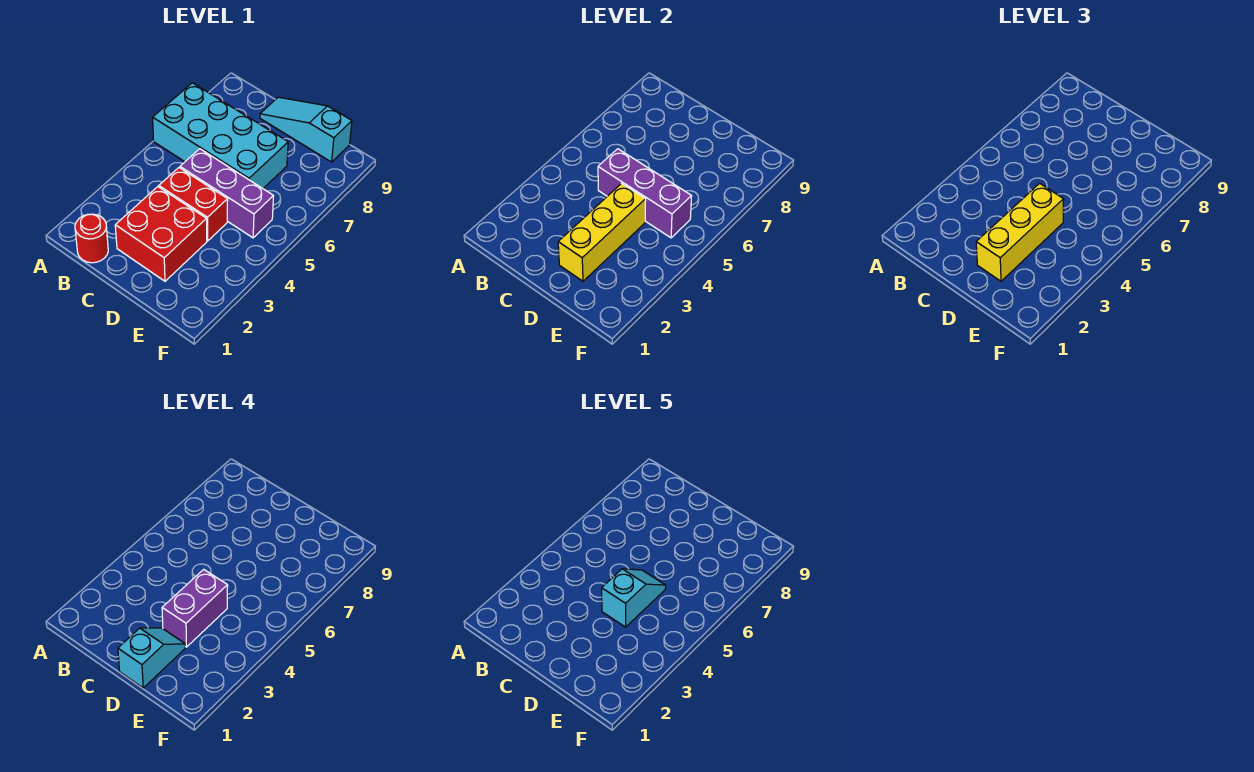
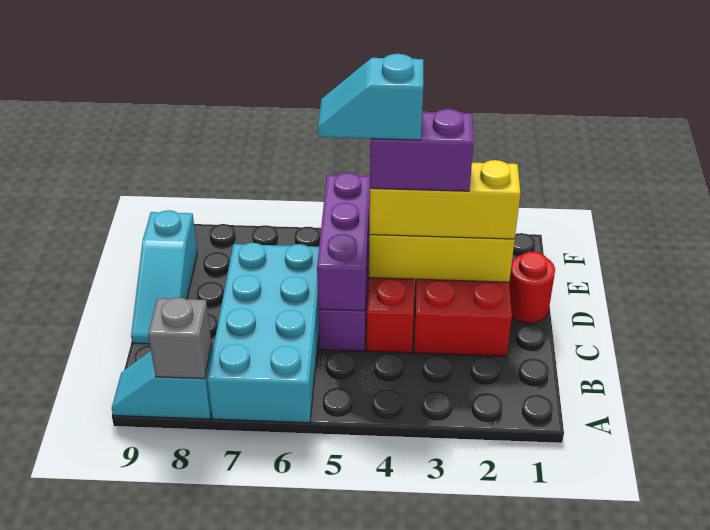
none -> grey brick A8 level 2
red round brick B1 level 1 -> red round brick D1 level 1
cyan slope D1:D2 level 4 top 1 -> cyan slope A8:A9 level 1 top 8

